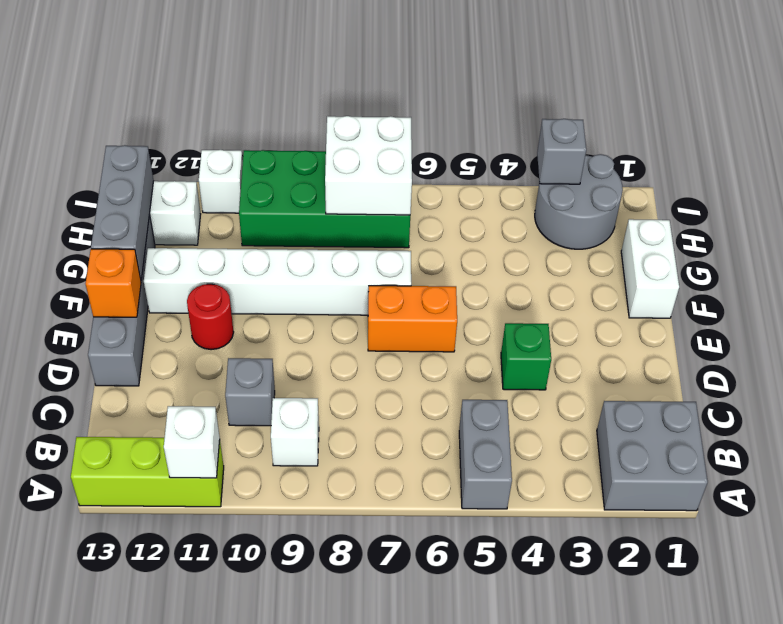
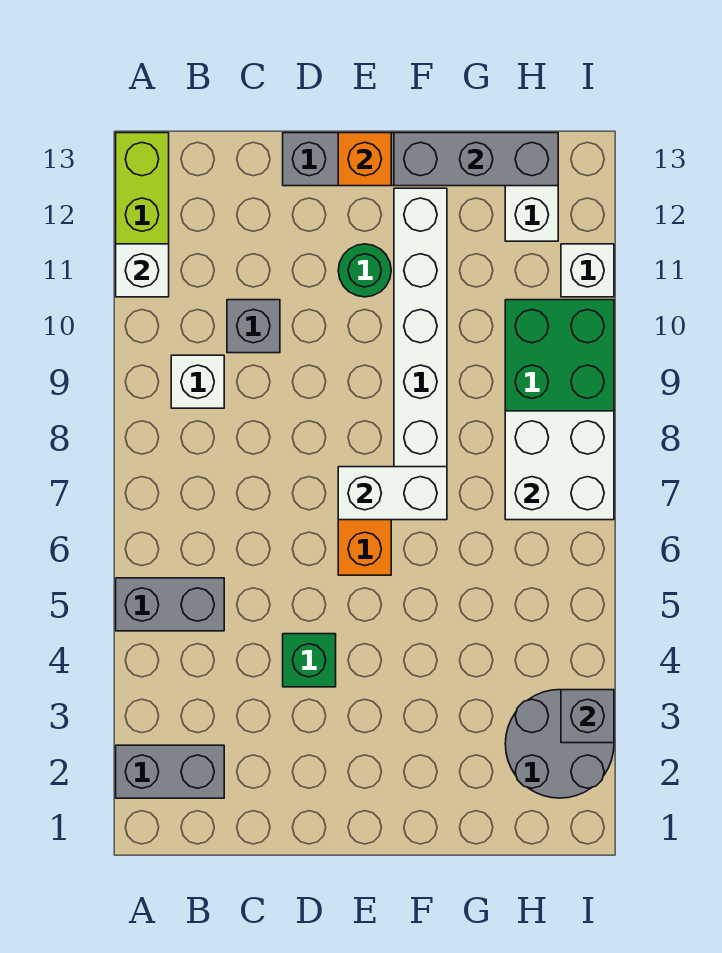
grey brick A1:B2 level 1 -> grey brick A2:B2 level 1
red round brick E11 level 1 -> green round brick E11 level 1
white brick F1:G1 level 1 -> white brick E7:F7 level 2

